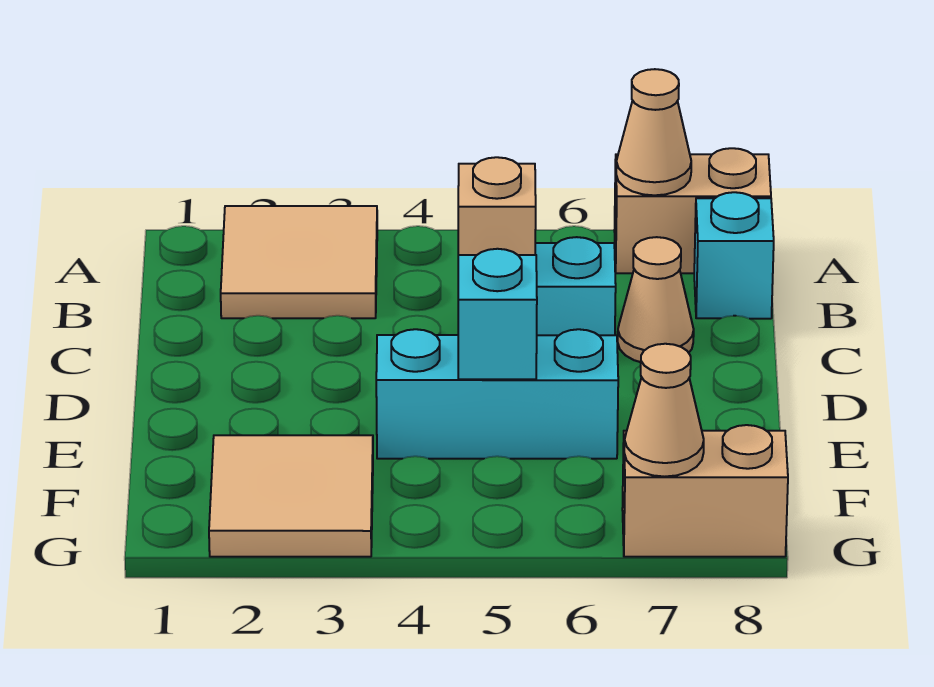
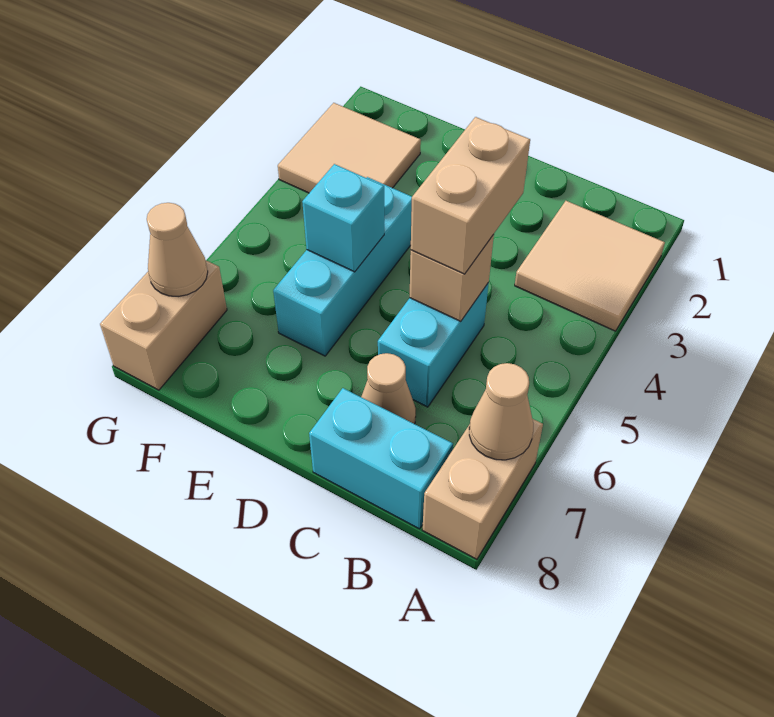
cyan brick B8 level 1 -> cyan brick B8:C8 level 1
none -> tan brick C4:C5 level 3

